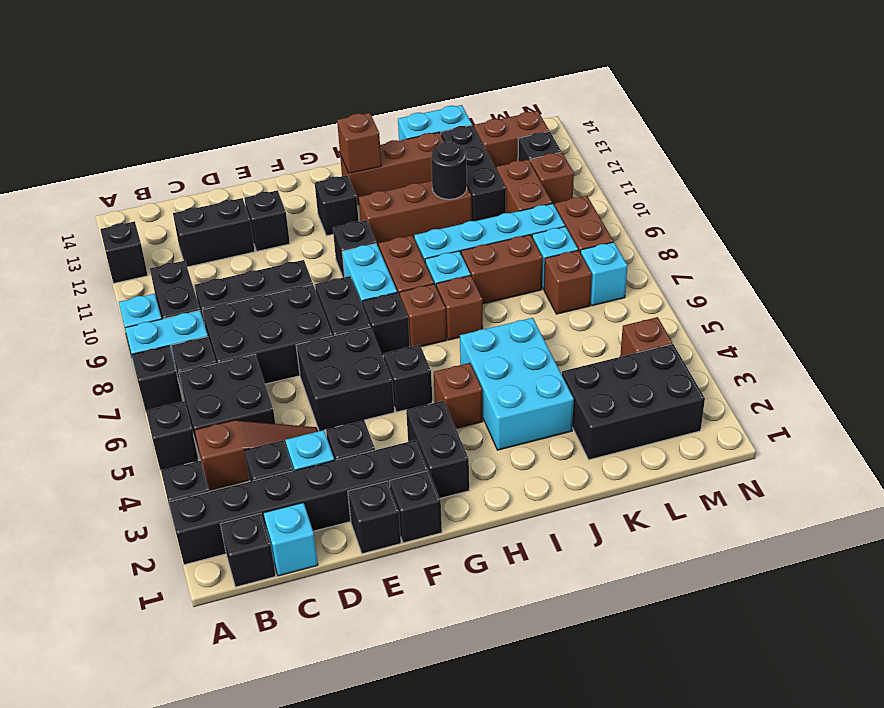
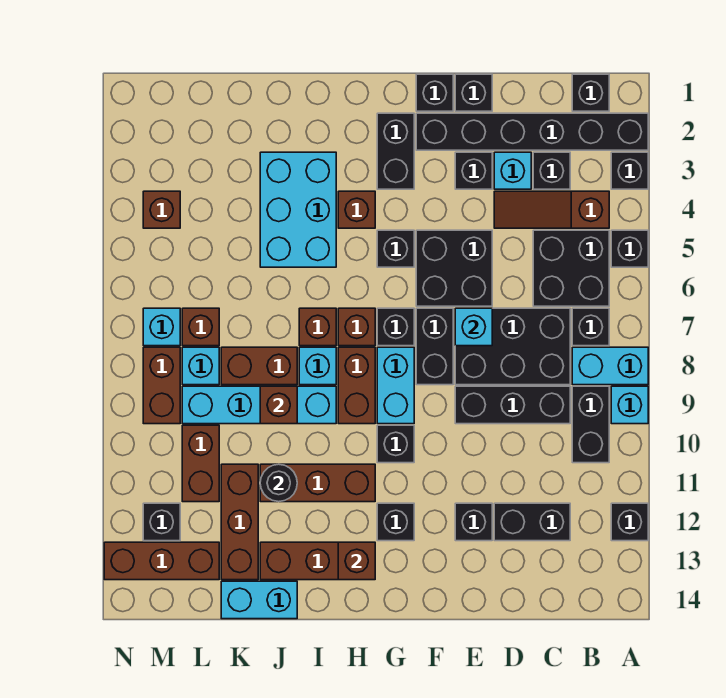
black brick A7 level 1 -> none
cyan brick C1 level 1 -> cyan brick E7 level 2
black brick K2:M3 level 1 -> none
black brick K11:K13 level 1 -> brown brick K11:K13 level 1
brown brick L13:M13 level 1 -> brown brick L13:N13 level 1
brown brick M11 level 1 -> brown brick J9 level 2

